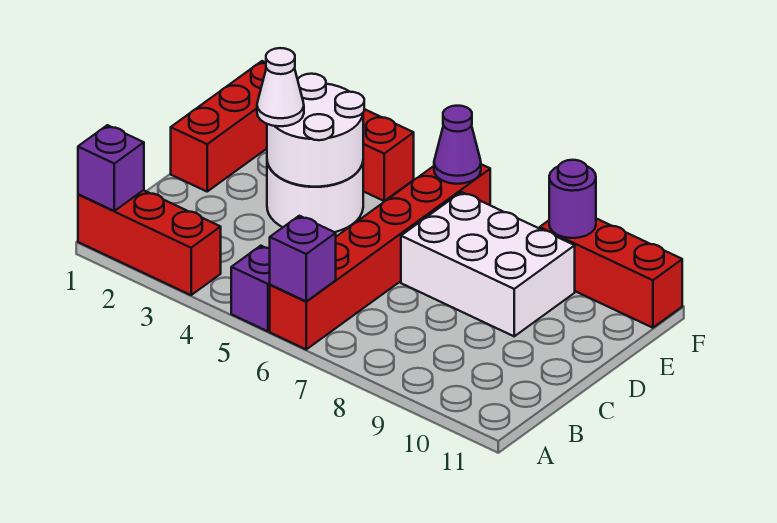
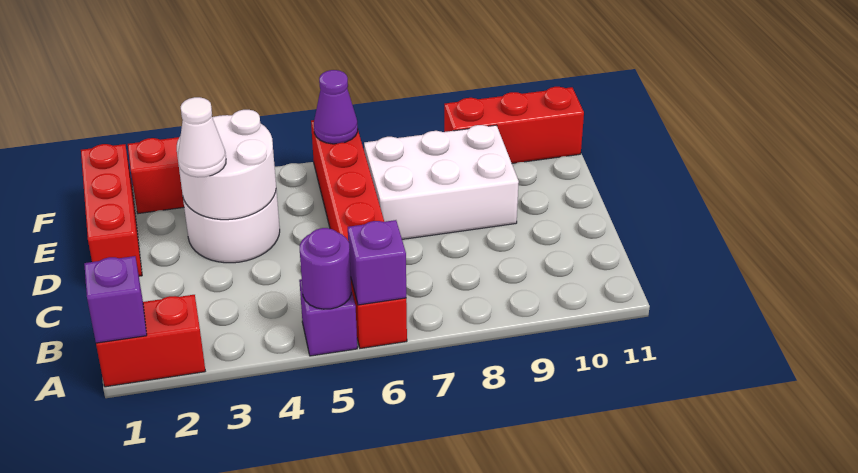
red brick A1:A3 level 1 -> red brick A1:A2 level 1
purple round brick F9 level 2 -> purple round brick A5 level 2

